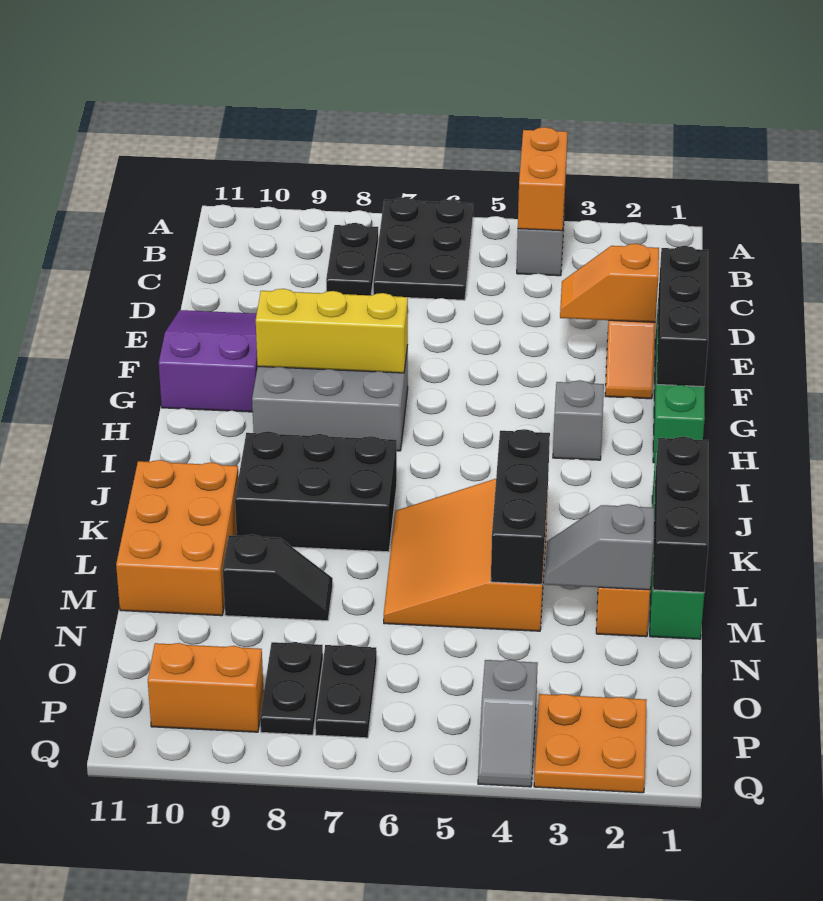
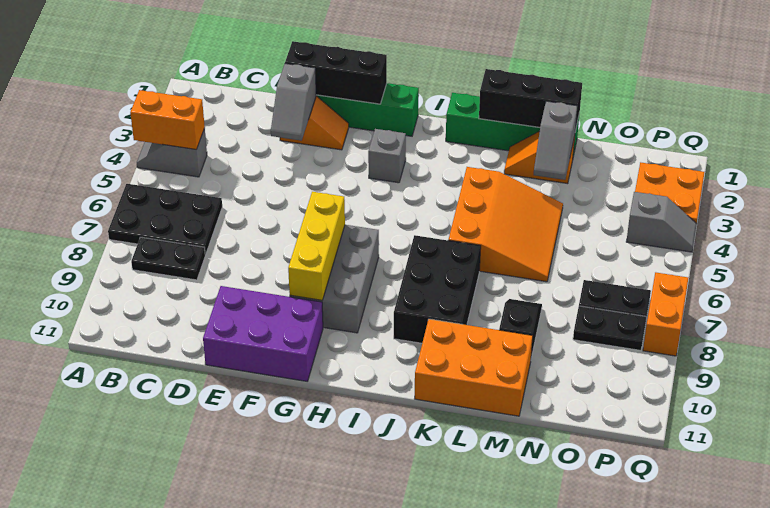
orange slope E2:E3 level 2 top 2 -> grey slope E2:E3 level 2 top 2
purple slope E10:G11 level 1 top G -> purple brick E10:G11 level 1
orange slope K4:M6 level 1 top 4 -> orange slope K4:M6 level 1 top K
black brick K4:M4 level 2 -> none
orange brick P9:P10 level 1 -> orange brick Q7:Q8 level 1

